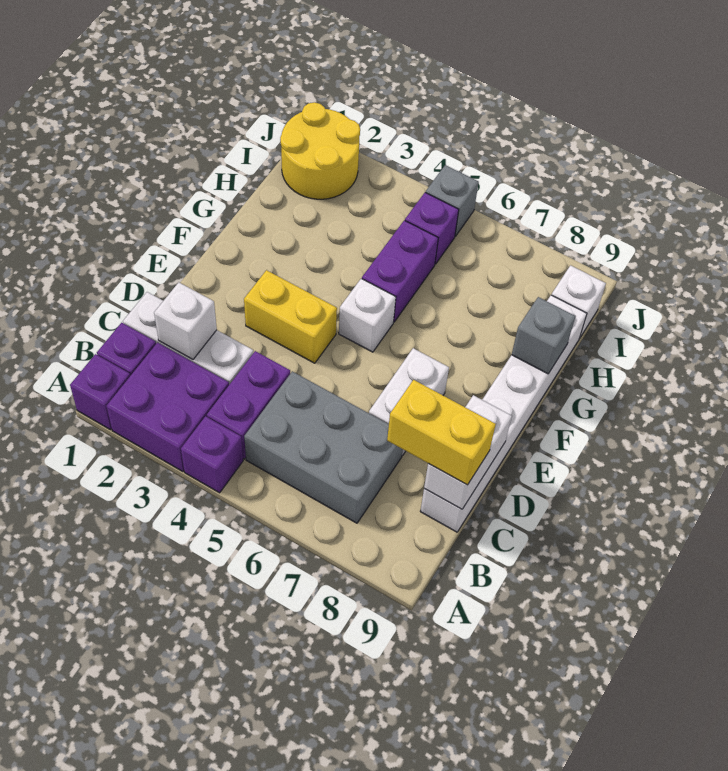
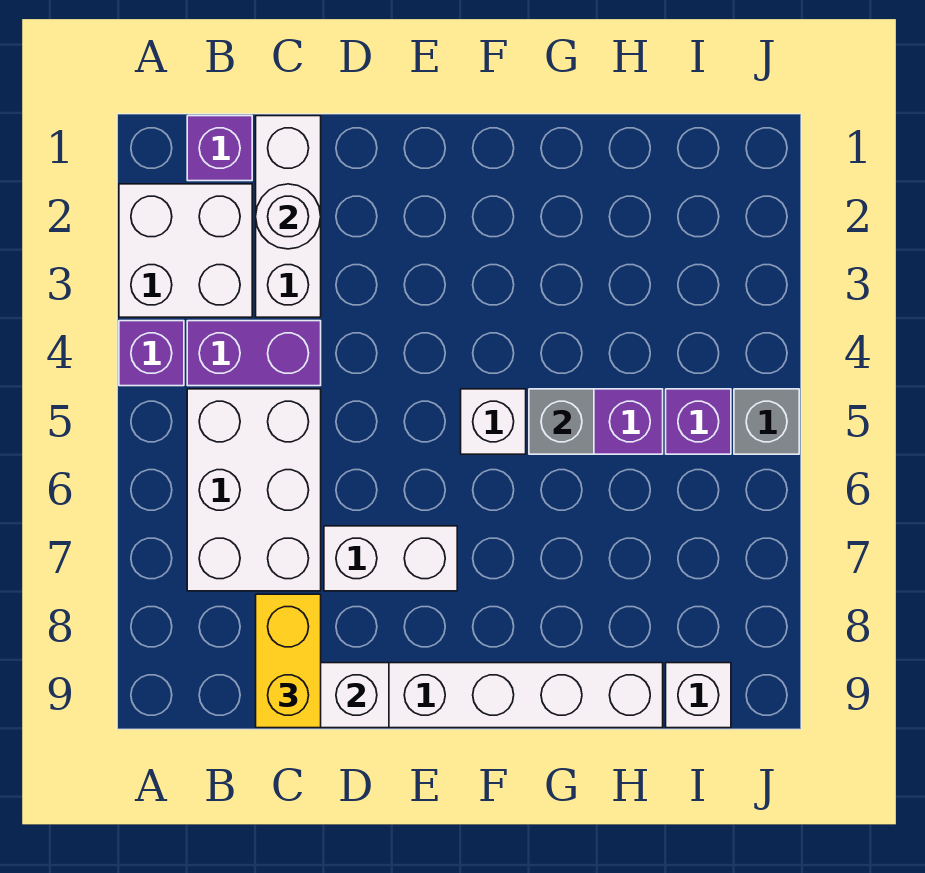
purple brick A1 level 1 -> none
purple brick A2:B3 level 1 -> white brick A2:B3 level 1
grey brick B5:C7 level 1 -> white brick B5:C7 level 1
white brick C2 level 2 -> white round brick C2 level 2
yellow brick E3:E4 level 1 -> none
grey brick G9 level 2 -> grey brick G5 level 2
yellow round brick I1:J2 level 1 -> none

